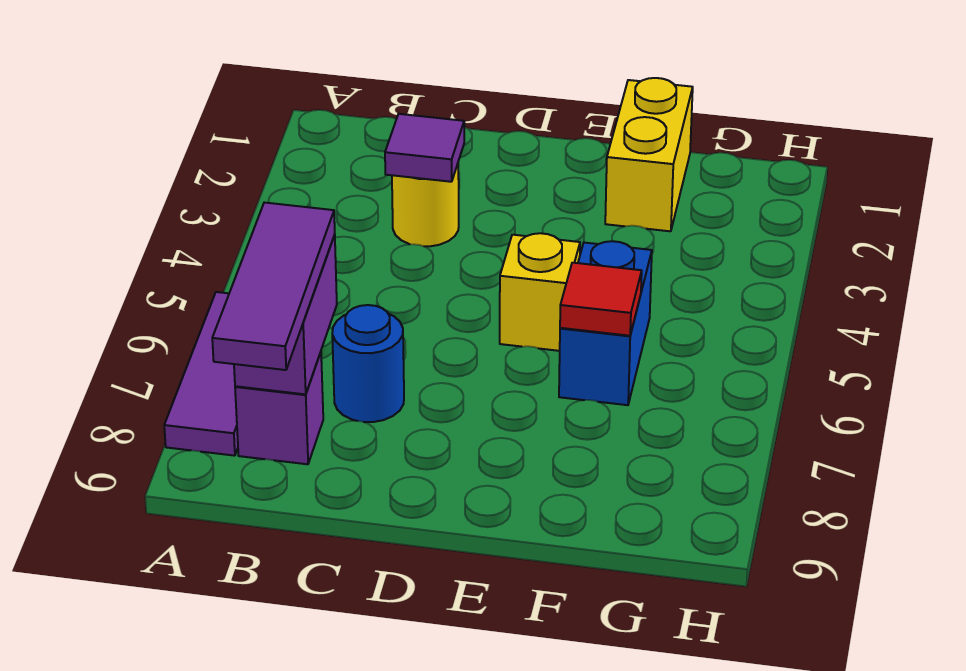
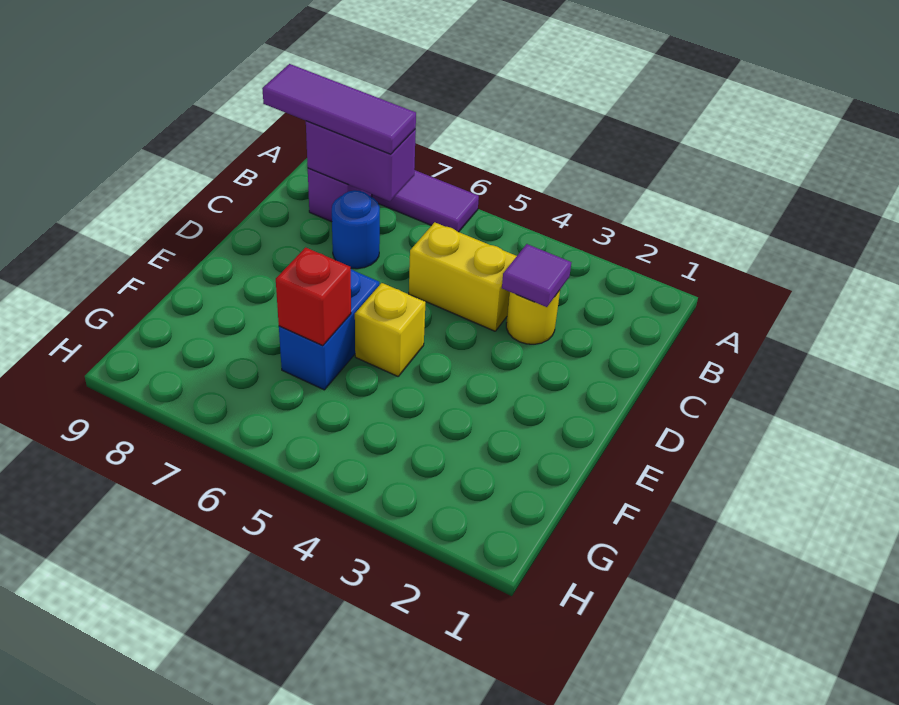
yellow brick F1:F2 level 1 -> yellow brick C4:C5 level 1
blue brick F5:F6 level 1 -> blue brick E6:F6 level 1
red tile F6 level 2 -> red brick F6 level 2

